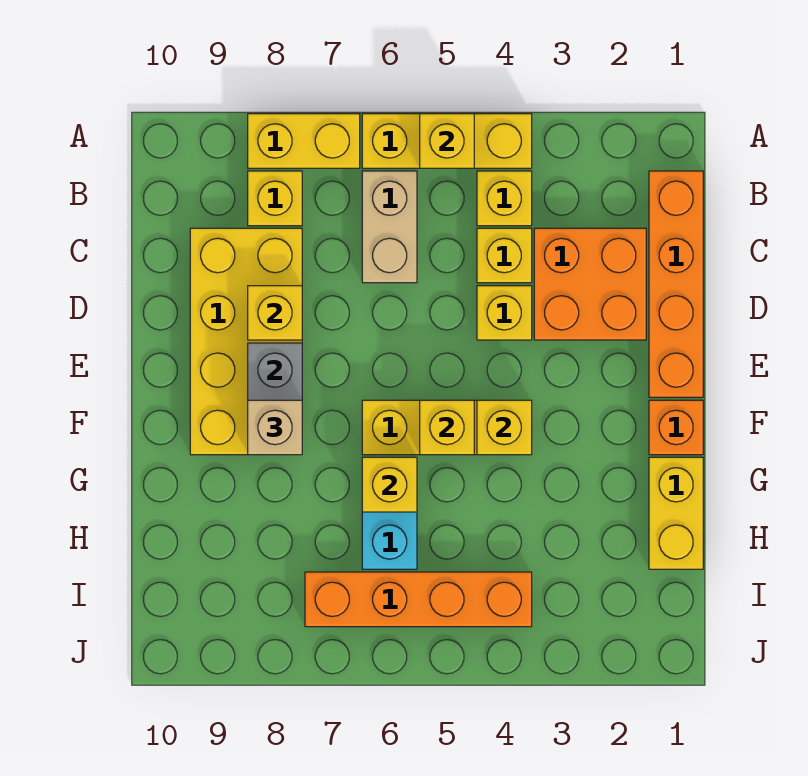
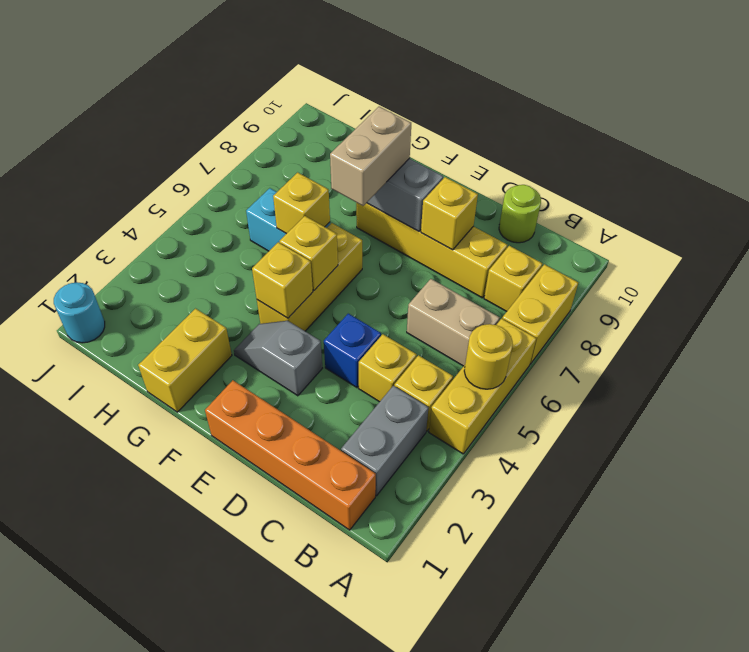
yellow brick A5 level 2 -> yellow round brick A5 level 2
none -> grey brick B2:B3 level 1
orange brick C2:D3 level 1 -> none
yellow brick C8:F9 level 1 -> yellow brick C8:F8 level 1
none -> lime round brick C10 level 1
yellow brick D4 level 1 -> blue brick D4 level 1
none -> grey slope E3:F3 level 1 top E
orange brick F1 level 1 -> none
tan brick F8 level 3 -> tan brick F7:F8 level 3
yellow brick G1:H1 level 1 -> yellow brick G1:G2 level 1
orange brick I4:I7 level 1 -> none
none -> cyan round brick J1 level 1

